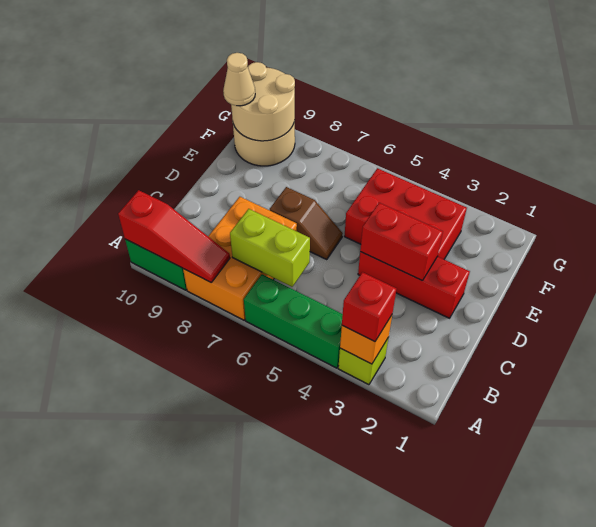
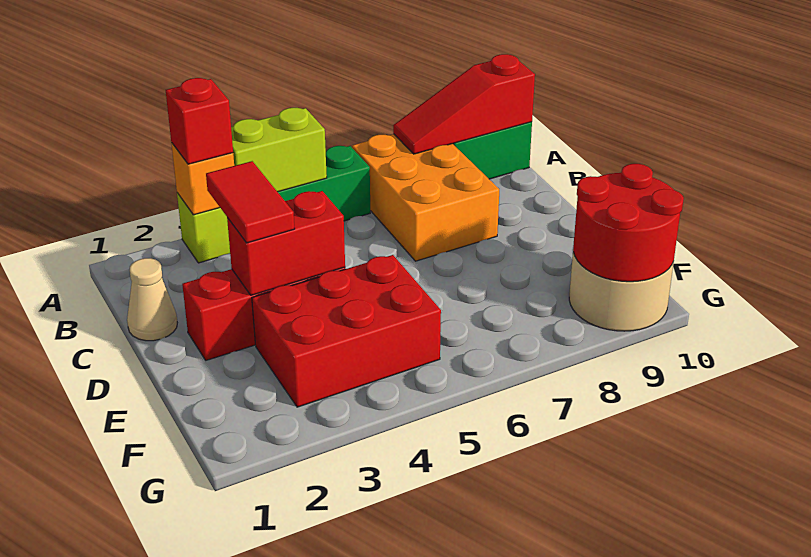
lime brick B6:B7 level 2 -> lime brick A4:A5 level 2
none -> red tile C3:D3 level 3
brown slope D6:D7 level 1 top 7 -> none
tan round brick F9:G10 level 2 -> red round brick F9:G10 level 2
tan cone F10 level 3 -> tan cone C1 level 1

